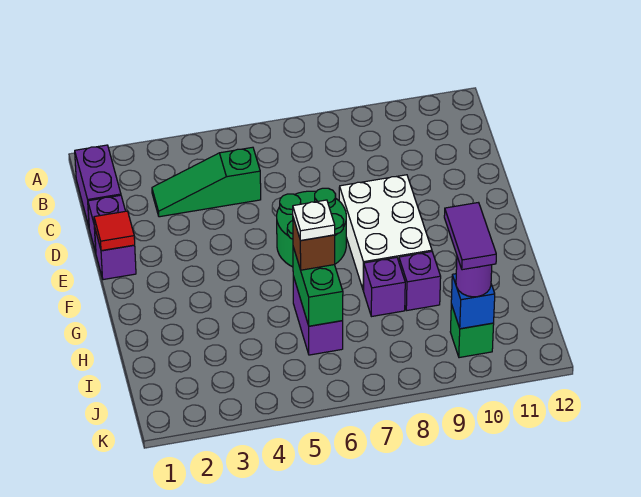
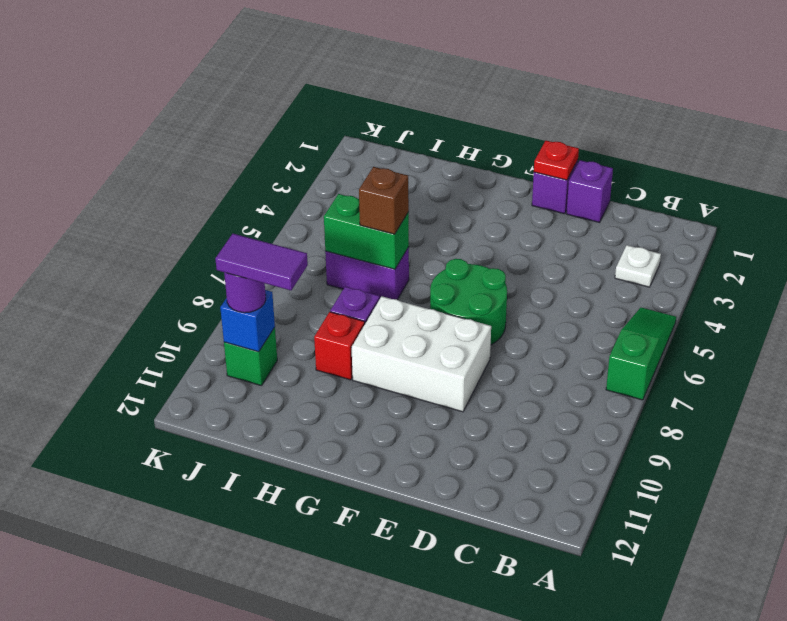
purple brick B1:C1 level 1 -> none
green slope C3:C5 level 1 top 5 -> green slope A5:A7 level 1 top 7
red tile E1 level 2 -> red plate E1 level 2
white plate H6 level 4 -> white plate B3 level 1
purple brick H9 level 1 -> red brick H9 level 1

